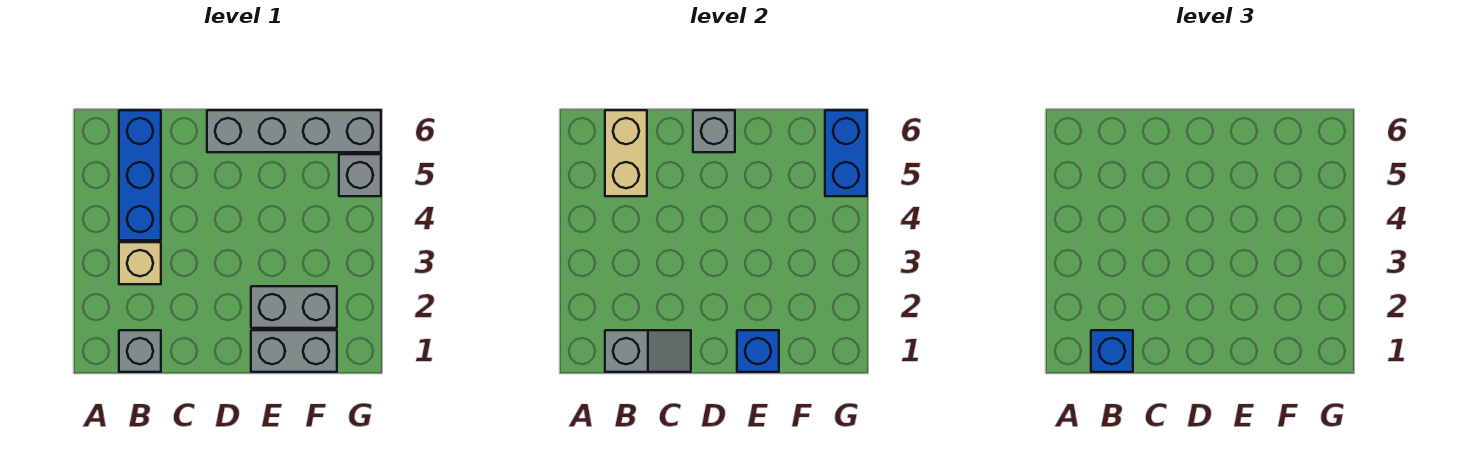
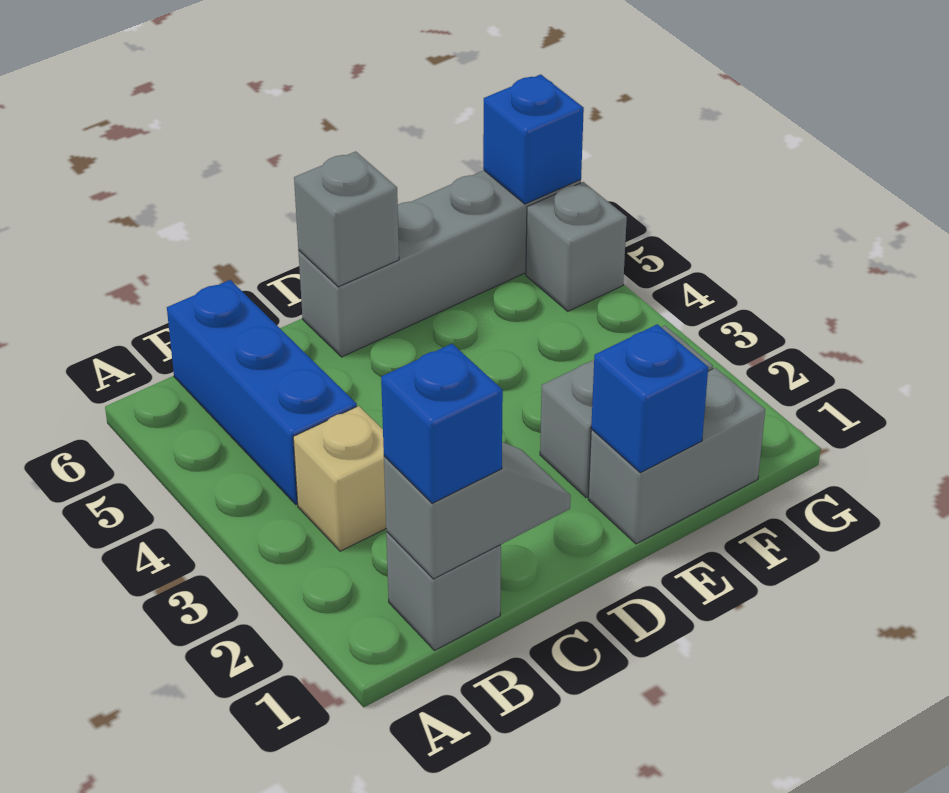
tan brick B5:B6 level 2 -> none
blue brick G5:G6 level 2 -> blue brick G6 level 2

